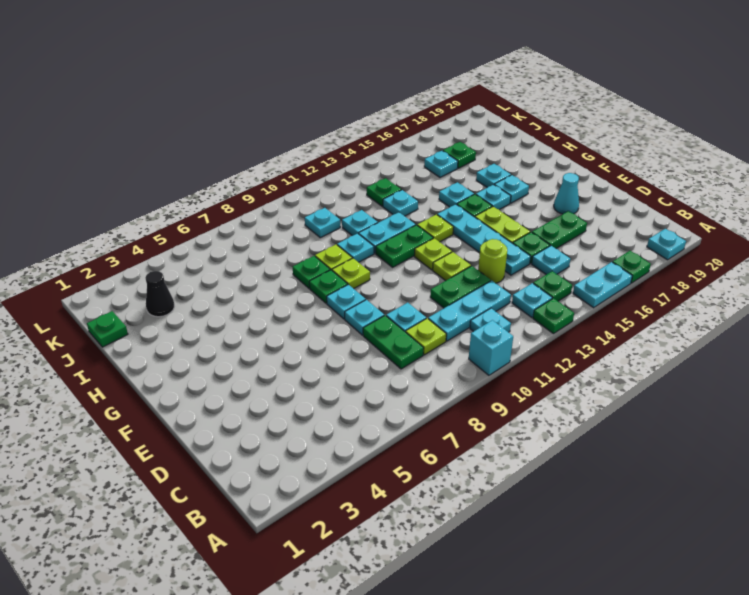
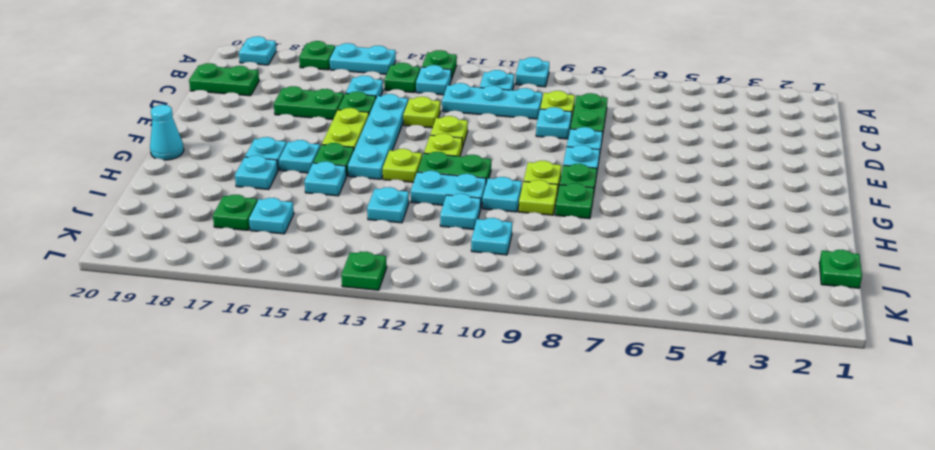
cyan brick A10 level 1 -> cyan plate A10 level 1
green plate D11:D12 level 1 -> green plate C19:C20 level 1
lime round brick D13 level 1 -> lime plate D13 level 1
cyan cone E18 level 1 -> cyan cone G20 level 1
black cone J3 level 1 -> none
green plate J13 level 1 -> green plate L13 level 1

